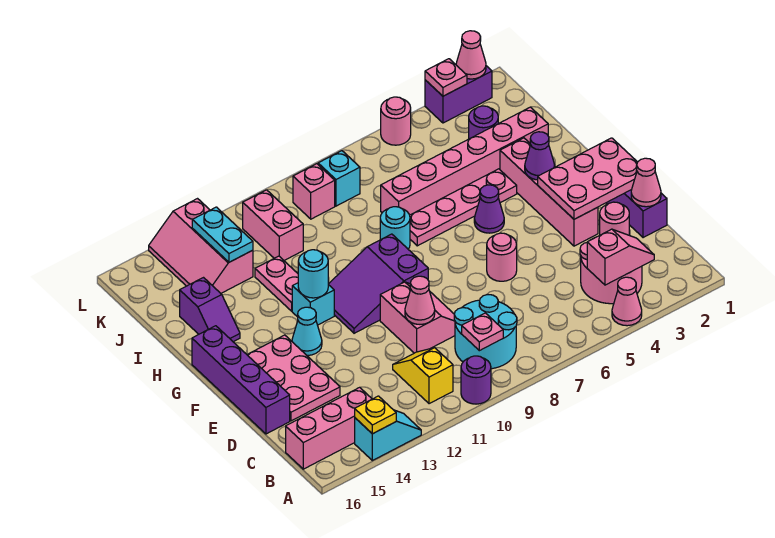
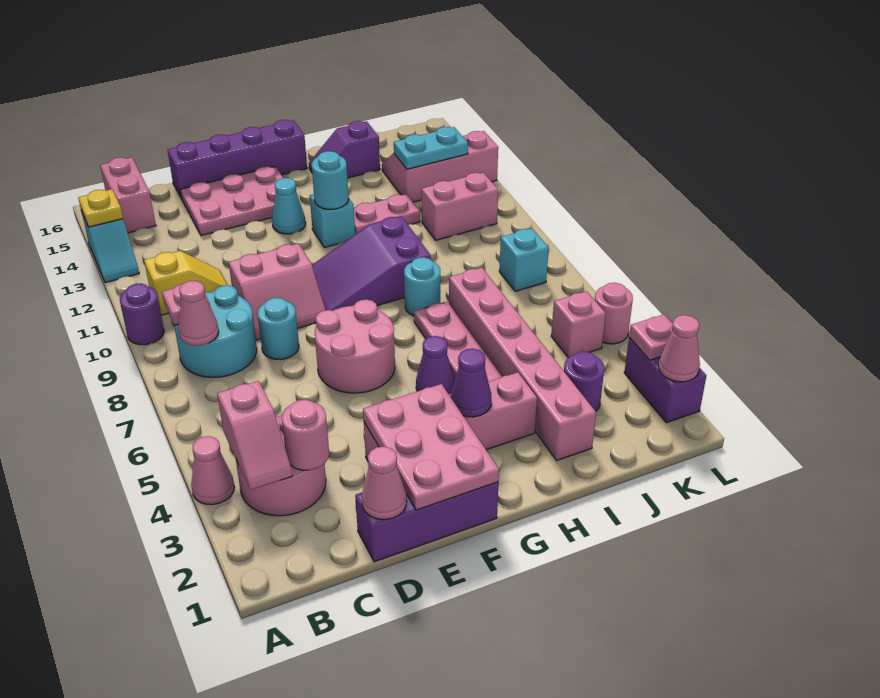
pink brick B14:B16 level 1 -> pink brick B15:B16 level 1
none -> cyan round brick D8 level 1
pink cone D10 level 2 -> pink cone B8 level 2
pink round brick E6 level 1 -> pink round brick E6:F7 level 1
purple slope F9:G11 level 1 top 9 -> purple slope F9:H10 level 1 top H
pink brick K9 level 1 -> pink brick K5 level 1

